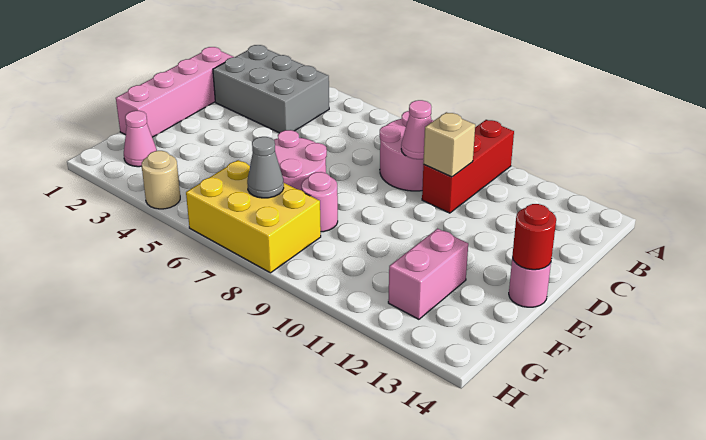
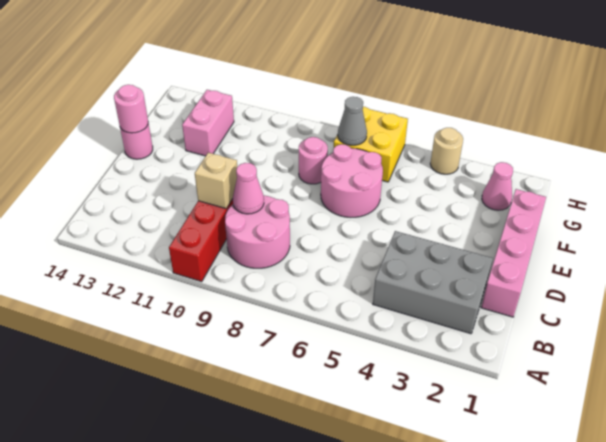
red round brick E14 level 2 -> pink round brick E14 level 2
yellow brick G6:H8 level 1 -> yellow brick G6:H7 level 1

